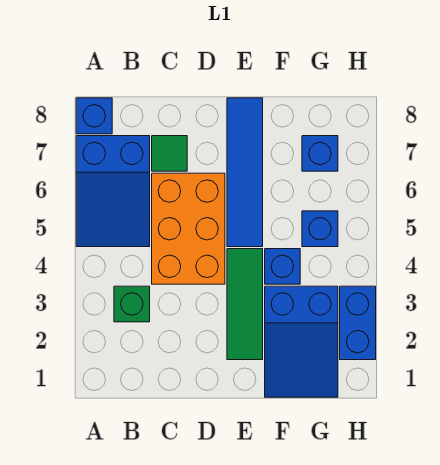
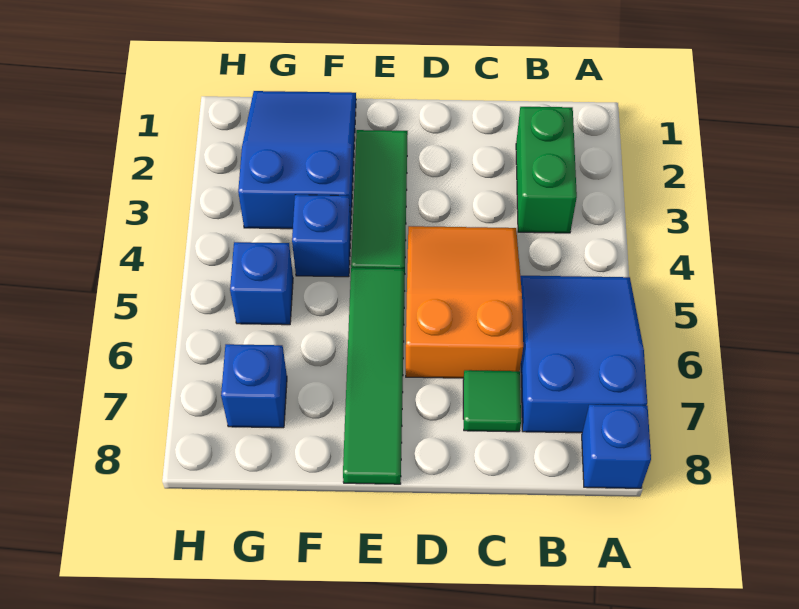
green brick B3 level 1 -> green brick B2:B3 level 1
orange brick C4:D6 level 1 -> orange slope C4:D6 level 1 top 6
blue tile E5:E8 level 1 -> green tile E5:E8 level 1
blue brick H2:H3 level 1 -> none

